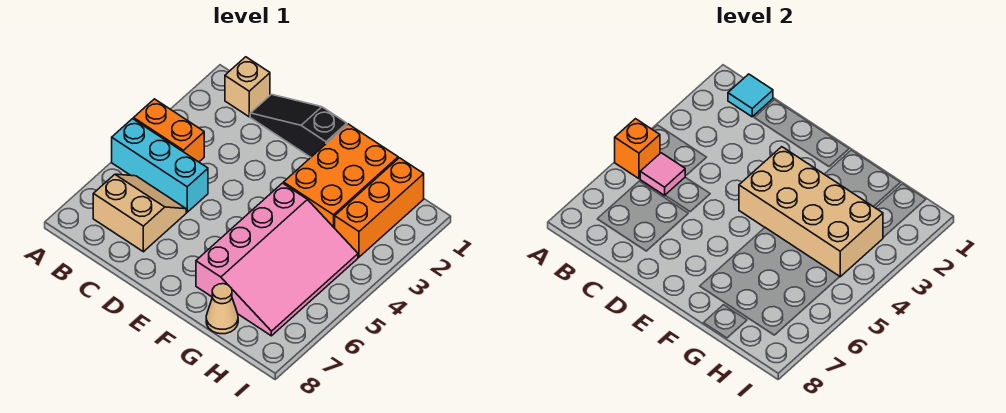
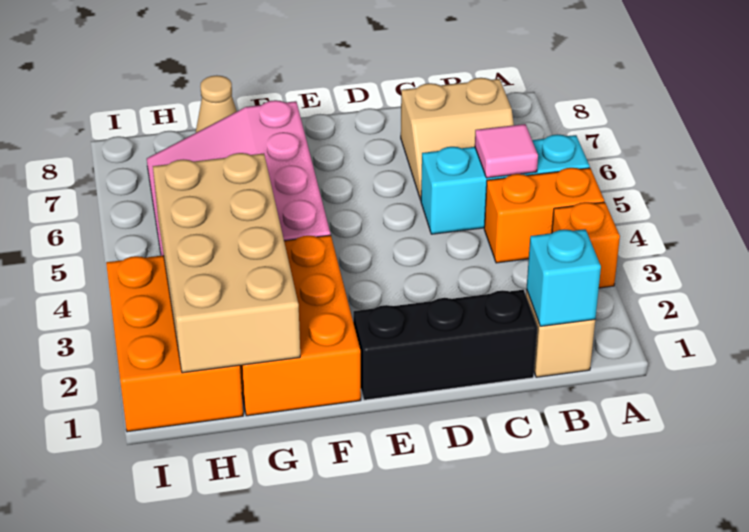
orange brick A5 level 2 -> orange brick A3 level 1
cyan tile B1 level 2 -> cyan brick B1 level 2
black slope C1:E1 level 1 top E -> black brick C1:E1 level 1
tan brick E3:H4 level 2 -> tan brick G1:H4 level 2
orange brick H1:H3 level 1 -> orange brick H1:I3 level 1

